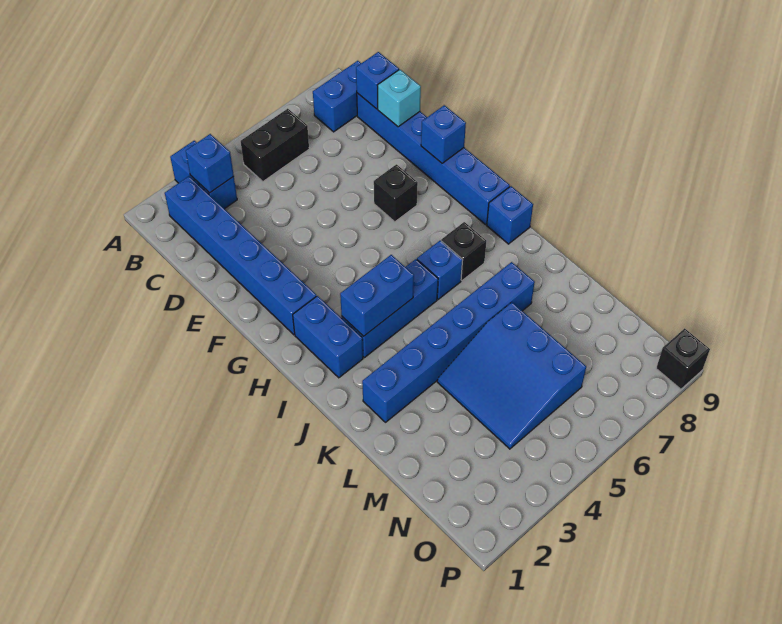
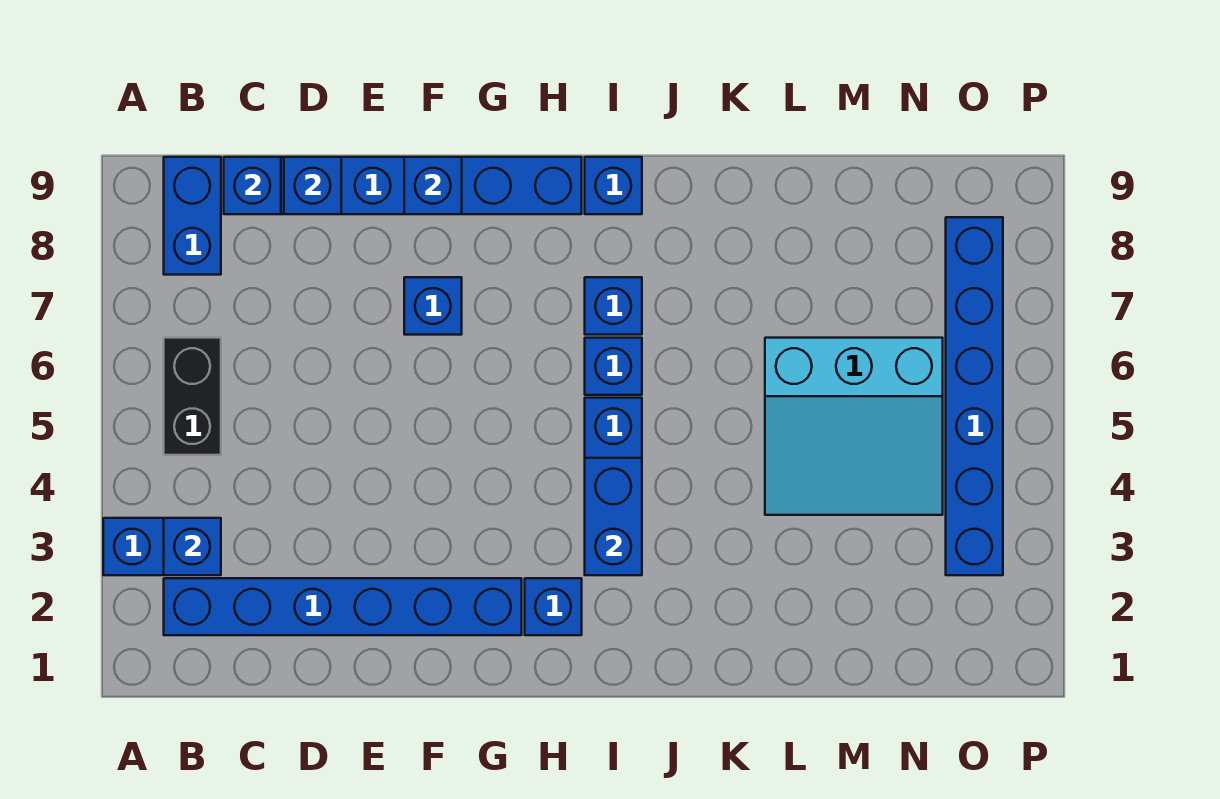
cyan brick D9 level 2 -> blue brick D9 level 2
black brick F7 level 1 -> blue brick F7 level 1
blue brick H2:I2 level 1 -> blue brick H2 level 1
black brick I7 level 1 -> blue brick I7 level 1
blue brick K2:K7 level 1 -> blue brick O3:O8 level 1
blue slope L4:N6 level 1 top 6 -> cyan slope L4:N6 level 1 top 6
black brick P9 level 1 -> none

